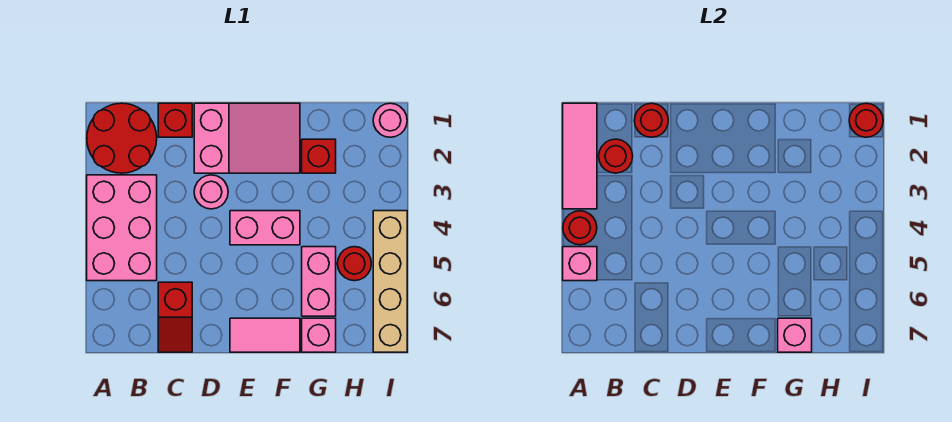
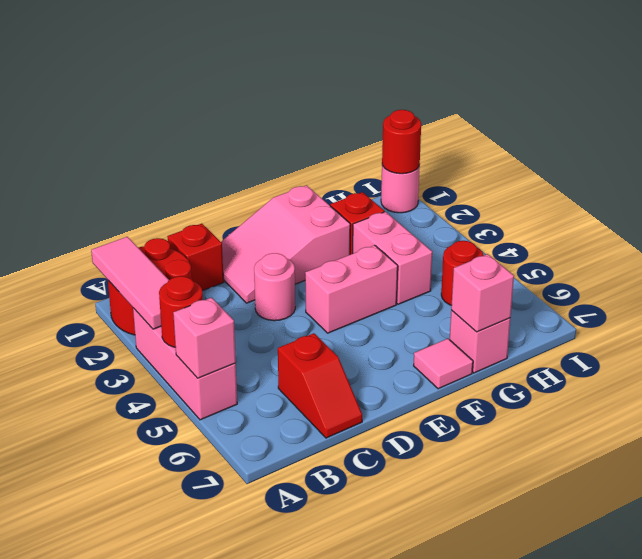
pink brick A3:B5 level 1 -> pink brick A3:A5 level 1
red round brick B2 level 2 -> none
red round brick C1 level 2 -> none
pink slope D1:F2 level 1 top D -> pink slope D1:F2 level 1 top F
pink tile E7:F7 level 1 -> pink tile F7 level 1
pink brick G5:G6 level 1 -> pink brick G3:G4 level 1
tan brick I4:I7 level 1 -> none

